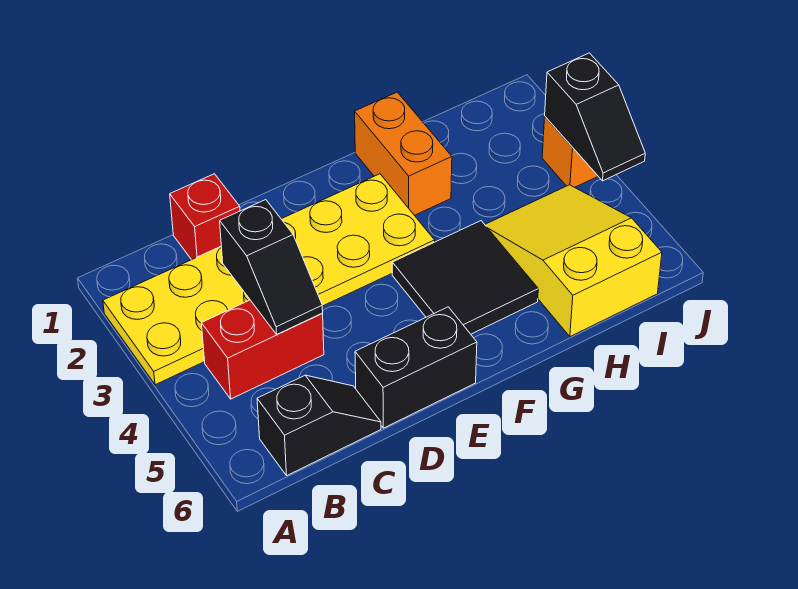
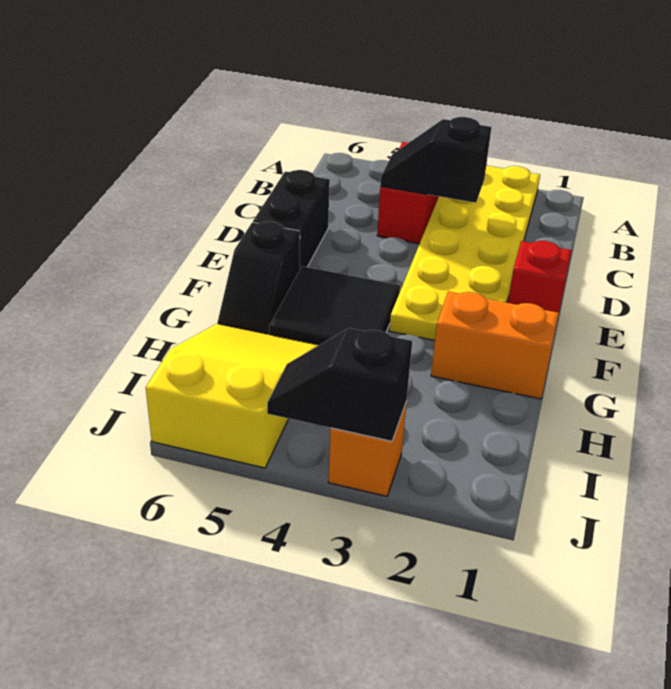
black slope B6:C6 level 1 top B -> black slope F6:G6 level 1 top F
red brick C1 level 1 -> red brick E1 level 1
yellow slope H4:I6 level 1 top 6 -> yellow slope H5:J6 level 1 top J

